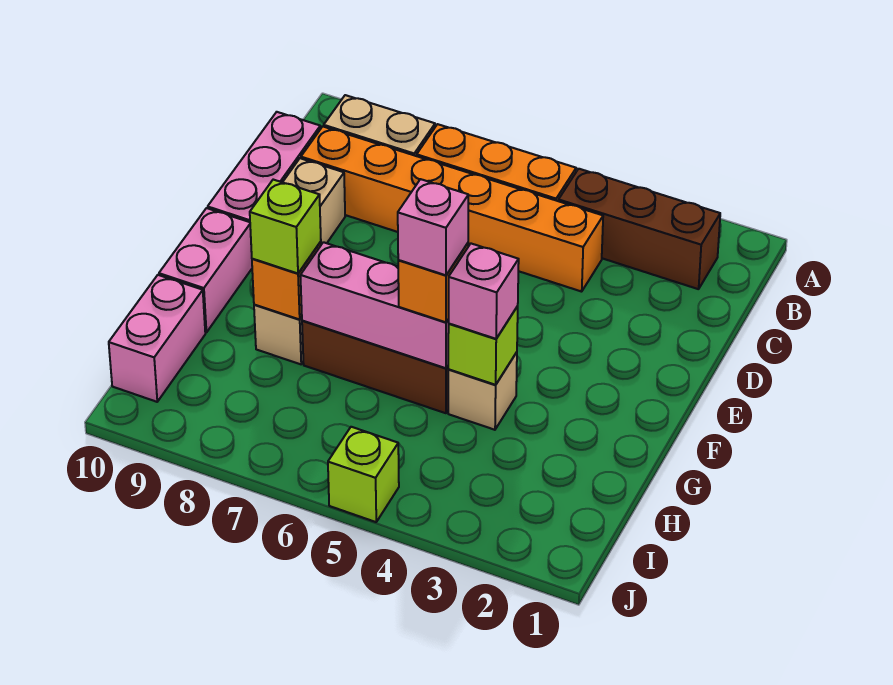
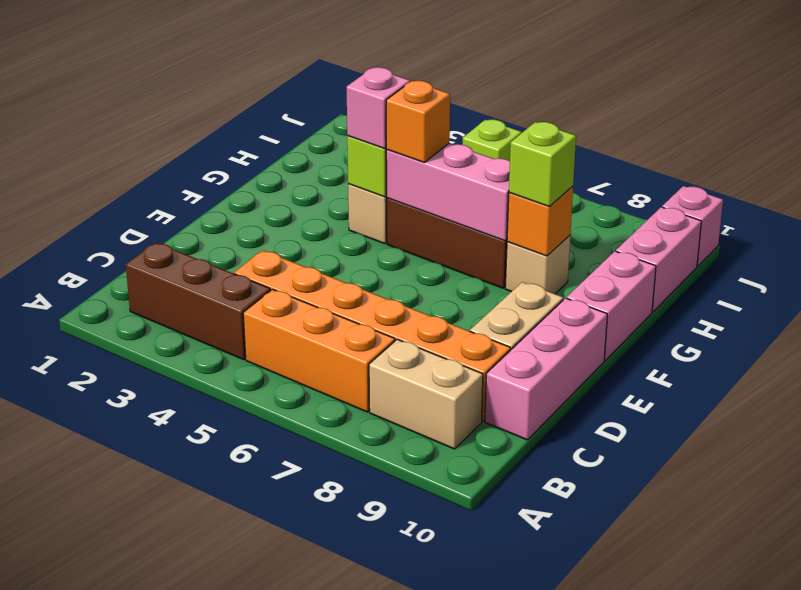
pink brick G5 level 4 -> pink brick J10 level 1

